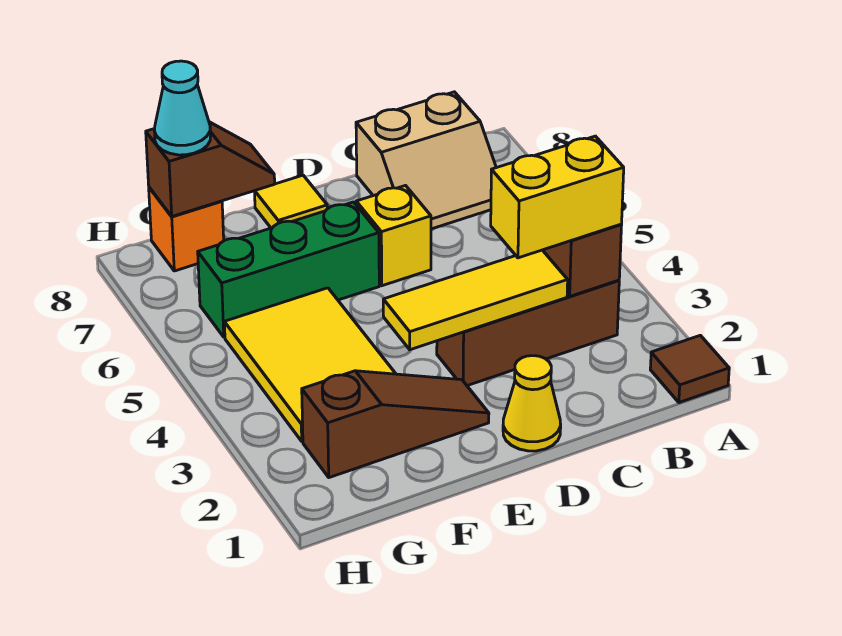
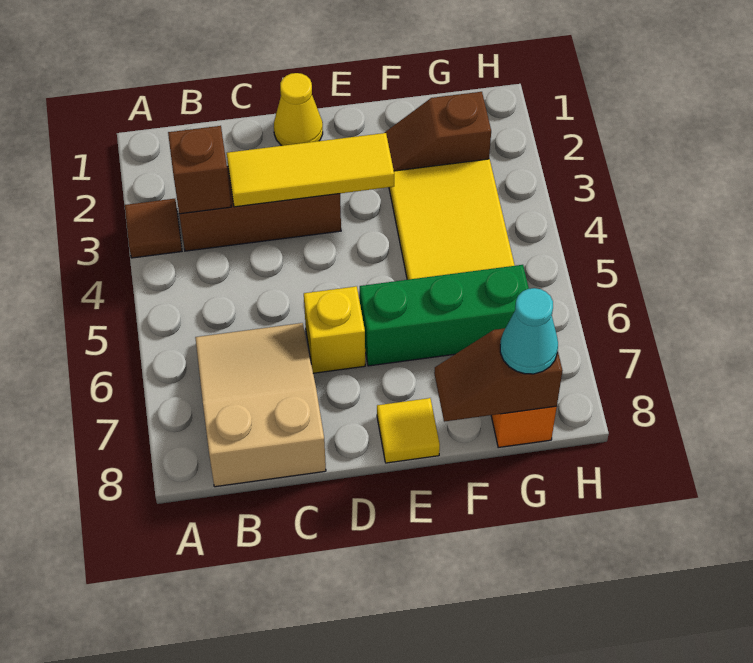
brown tile A1 level 1 -> brown tile A3 level 1
yellow brick B3:C3 level 3 -> none
tan slope B7:C8 level 1 top 8 -> tan slope B6:C8 level 1 top 8
brown slope E2:G2 level 1 top G -> brown slope F2:G2 level 1 top G

